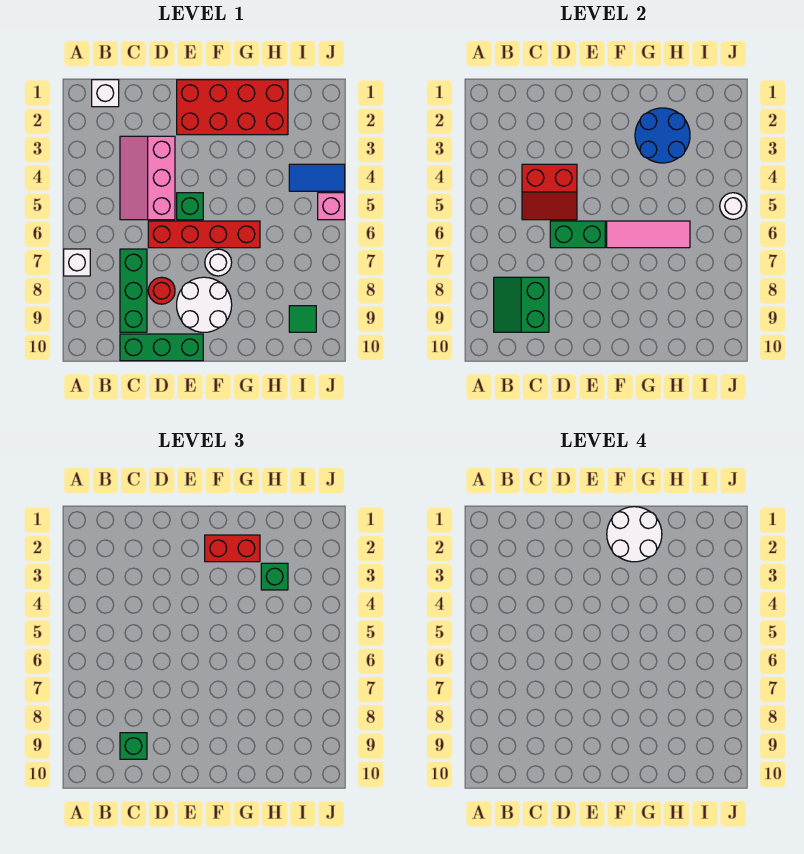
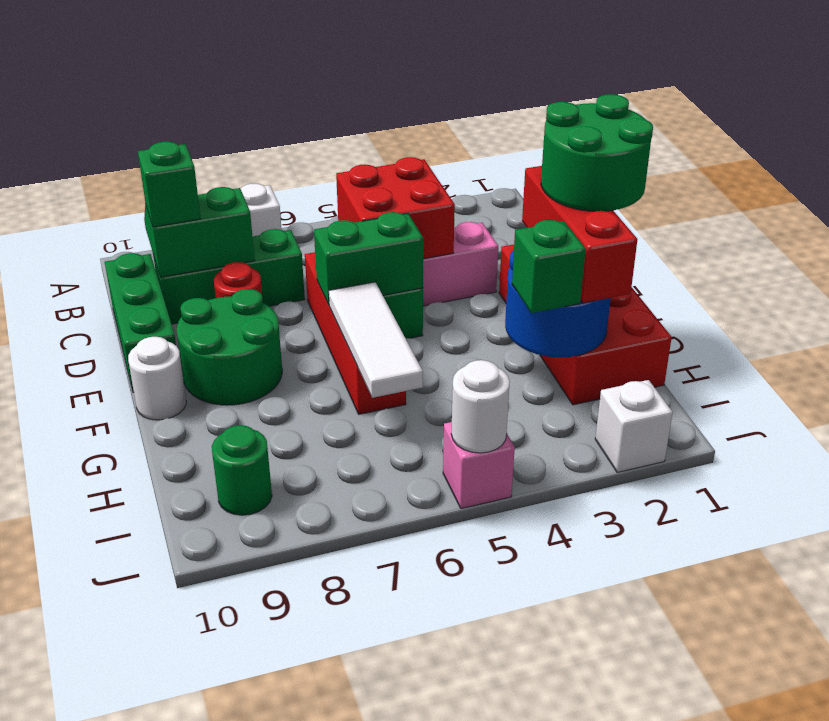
white brick B1 level 1 -> white brick J2 level 1
red slope C4:D5 level 2 top 4 -> red brick C4:D5 level 2
green brick D6:E6 level 2 -> green brick E5:E6 level 2
white round brick E8:F9 level 1 -> green round brick E8:F9 level 1
white round brick F1:G2 level 4 -> green round brick F1:G2 level 4
red brick F2:G2 level 3 -> red brick F2:H2 level 3
pink tile F6:H6 level 2 -> white tile F6:H6 level 2
white round brick F7 level 1 -> white round brick F10 level 1
blue tile I4:J4 level 1 -> none
green tile I9 level 1 -> green round brick I9 level 1

